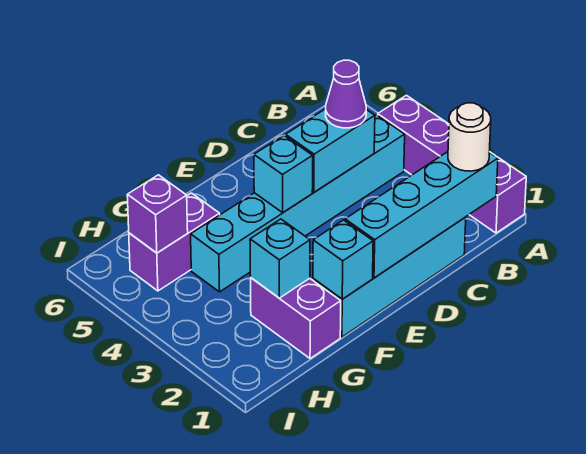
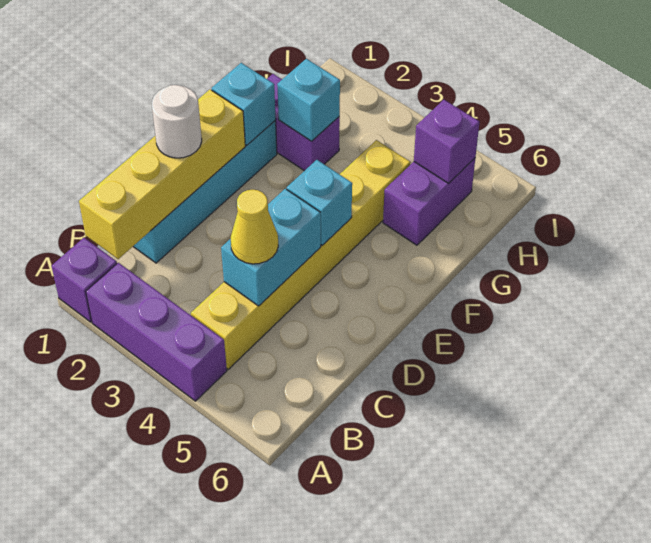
cyan brick B1:E1 level 2 -> yellow brick B1:E1 level 2
white round brick B1 level 3 -> white round brick D1 level 3
cyan brick B4:G4 level 1 -> yellow brick B4:G4 level 1
purple cone C4 level 3 -> yellow cone C4 level 3

